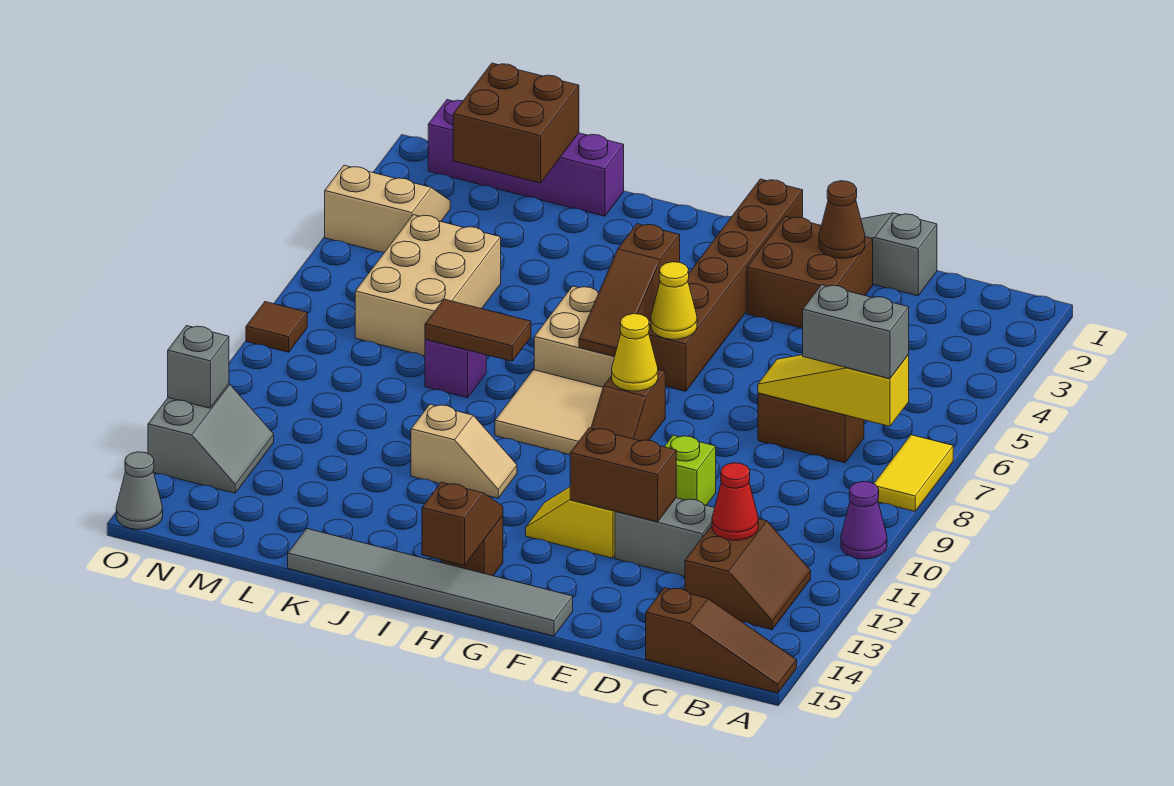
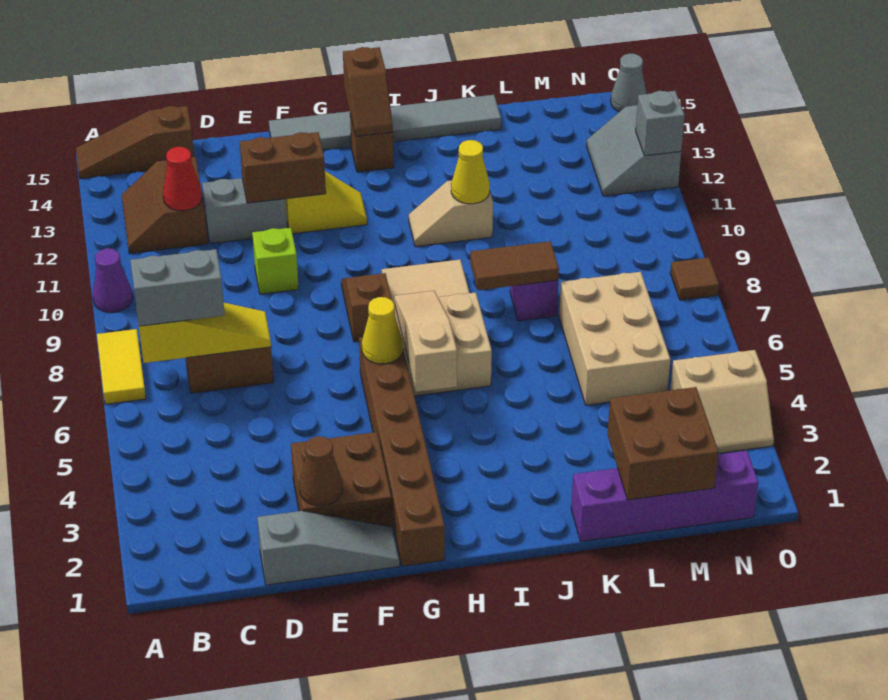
yellow cone G8 level 2 -> yellow cone J11 level 2
brown slope H5:H7 level 2 top 5 -> tan slope H5:H7 level 2 top 5

